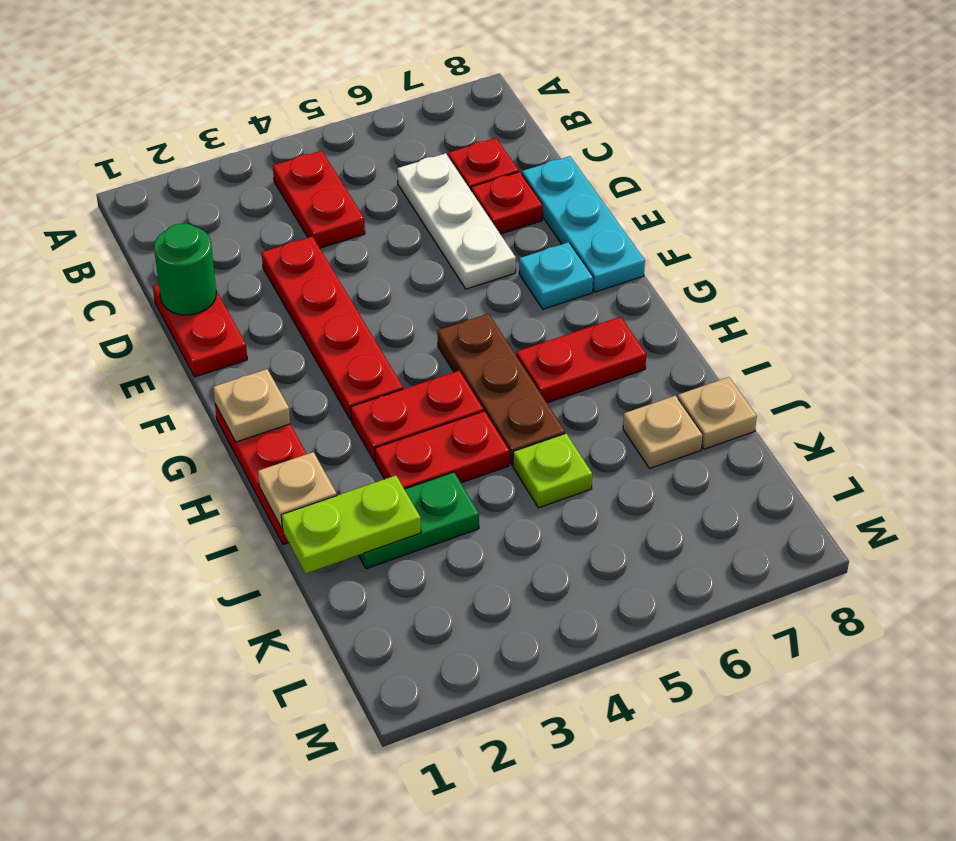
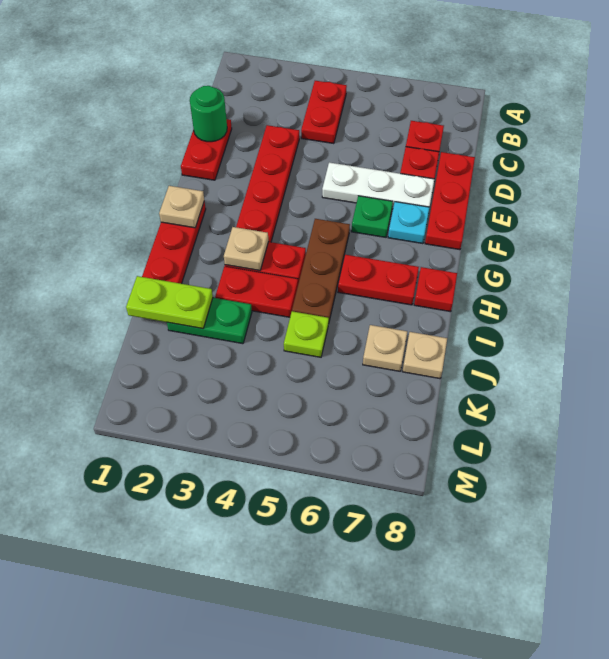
white plate C6:E6 level 1 -> white plate E5:E7 level 1
cyan plate D8:F8 level 1 -> red plate D8:F8 level 1
none -> green plate F6 level 1
none -> red plate H8 level 1
tan plate I1 level 2 -> tan plate H3 level 2

